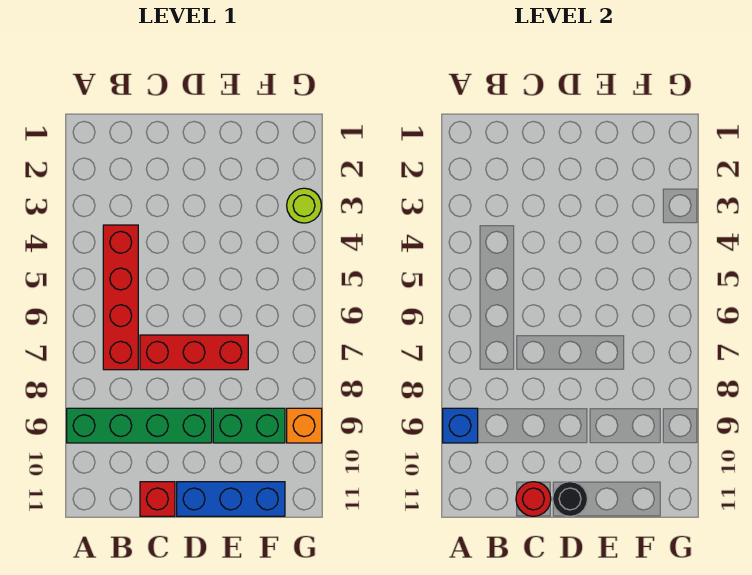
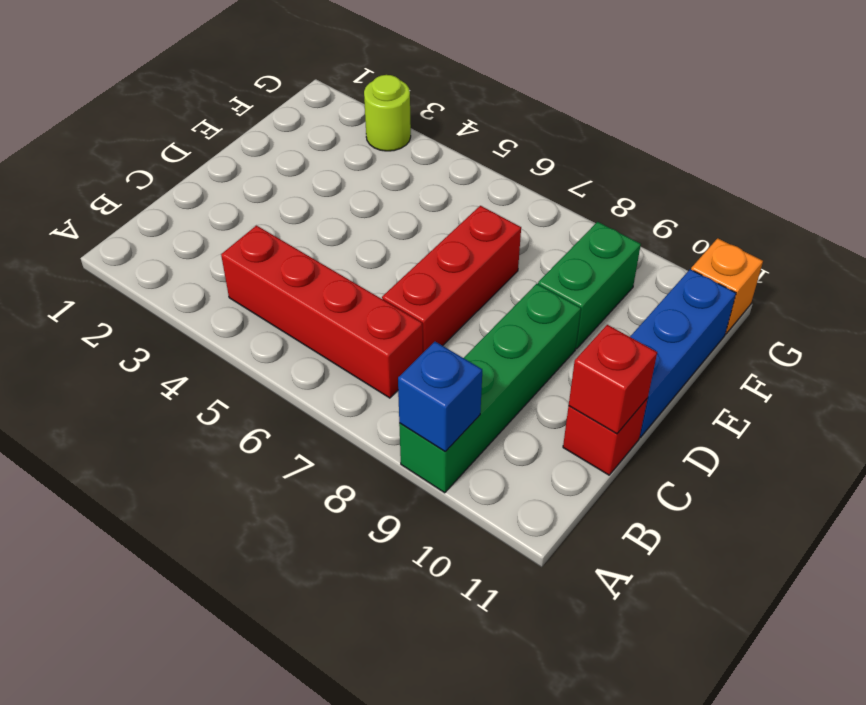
red round brick C11 level 2 -> red brick C11 level 2
black round brick D11 level 2 -> none
orange brick G9 level 1 -> orange brick G11 level 1

